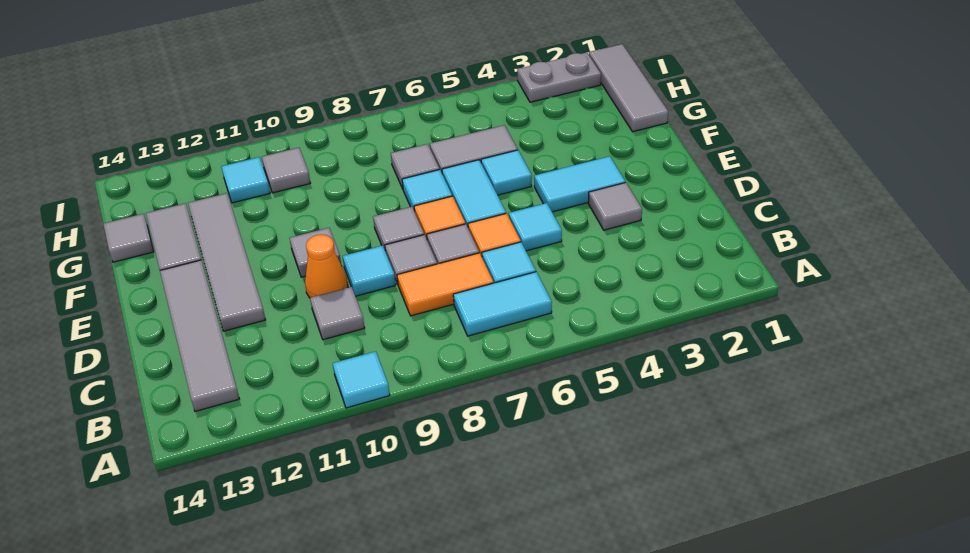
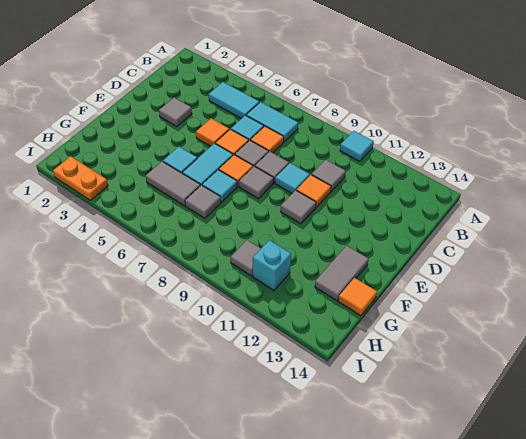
grey tile B13:E13 level 1 -> none
orange tile C7:C8 level 1 -> orange tile C7 level 1
cyan tile D5 level 1 -> orange tile D5 level 1
orange cone D10 level 1 -> orange tile D10 level 1
grey tile D12:G12 level 1 -> none
cyan tile E3:E4 level 1 -> cyan tile B4:B5 level 1
grey tile G1:I1 level 1 -> none
grey tile G14 level 1 -> orange tile G14 level 1
cyan tile H11 level 1 -> cyan brick H11 level 1
grey plate I2:I3 level 1 -> orange plate I2:I3 level 1

